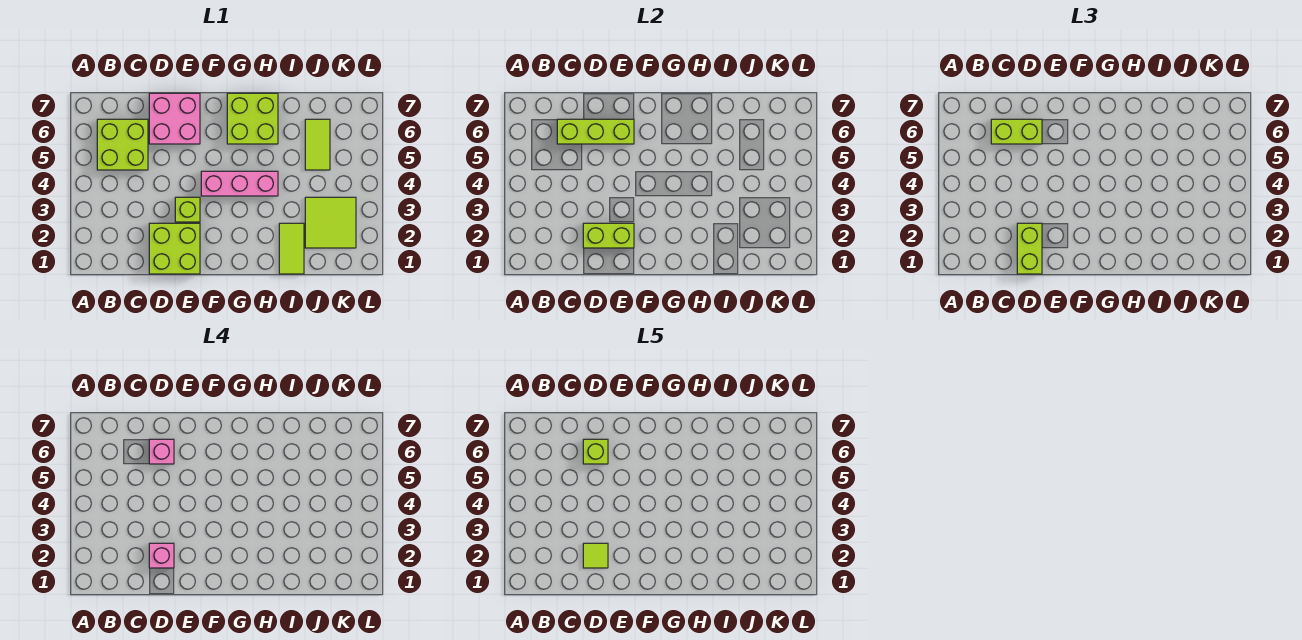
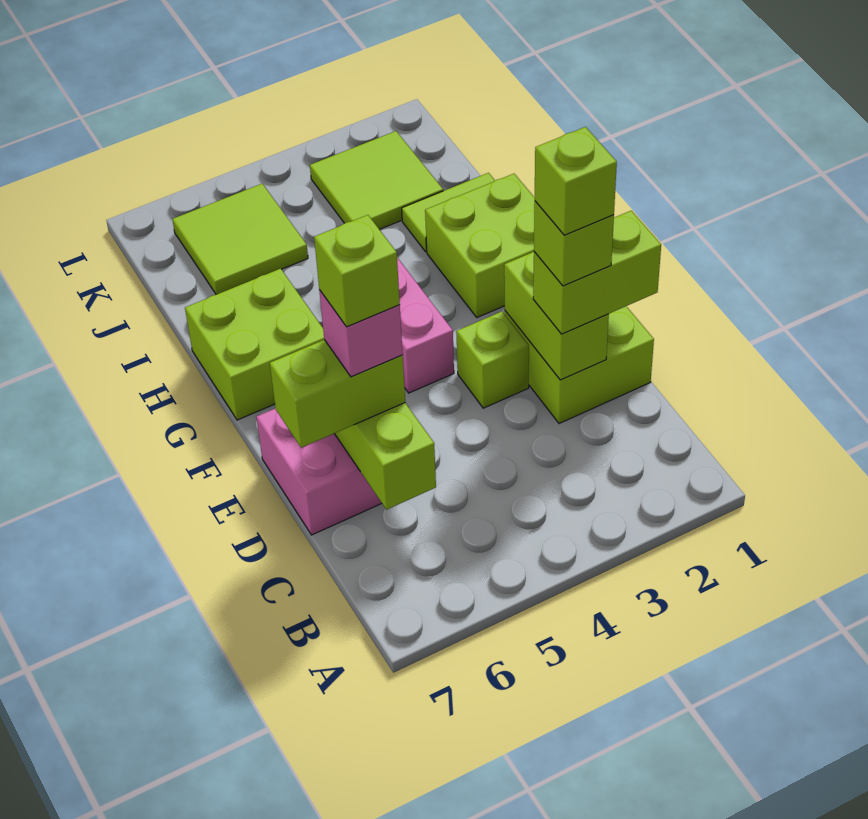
lime brick B5:C6 level 1 -> lime brick G1:H2 level 1
lime brick C6:D6 level 3 -> lime brick D6:D7 level 3
pink brick D2 level 4 -> lime brick D2 level 4
lime tile D2 level 5 -> lime brick D2 level 5
lime tile J5:J6 level 1 -> lime tile J5:K6 level 1

